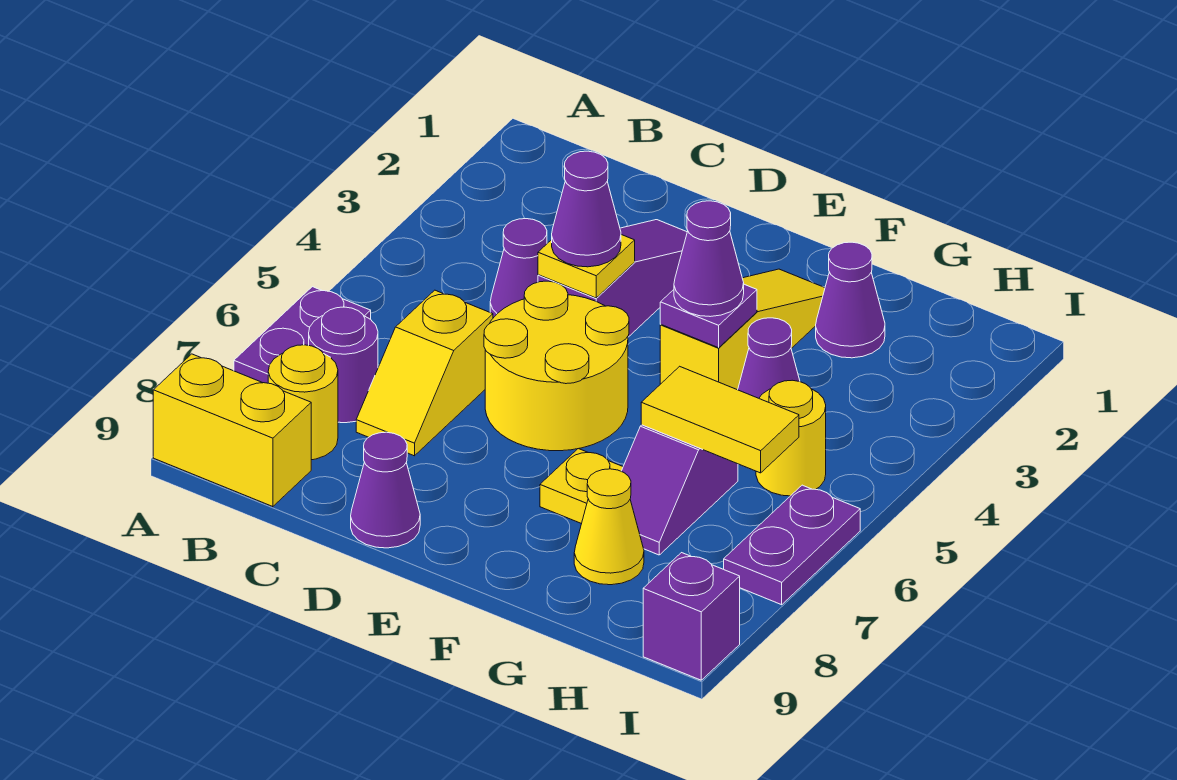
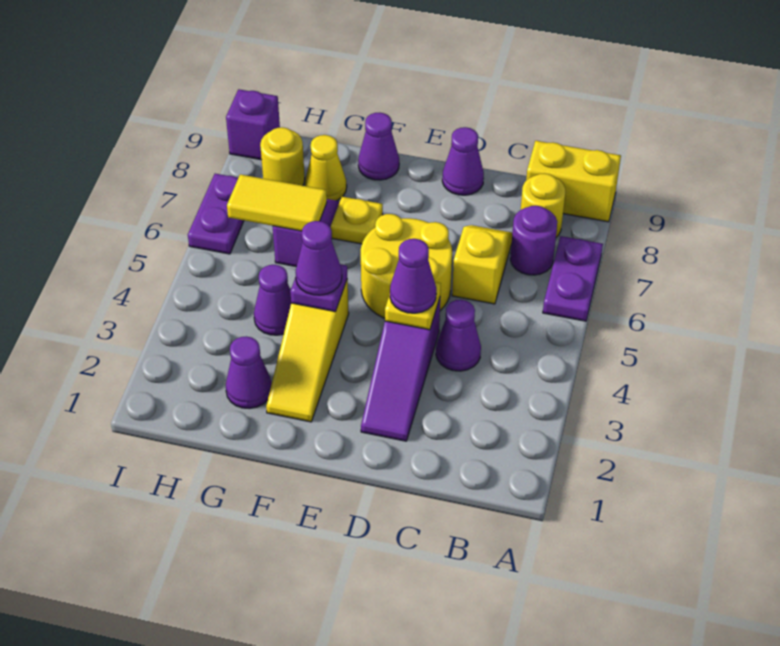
none -> purple cone F9 level 1
yellow round brick H5 level 1 -> yellow round brick H8 level 1

